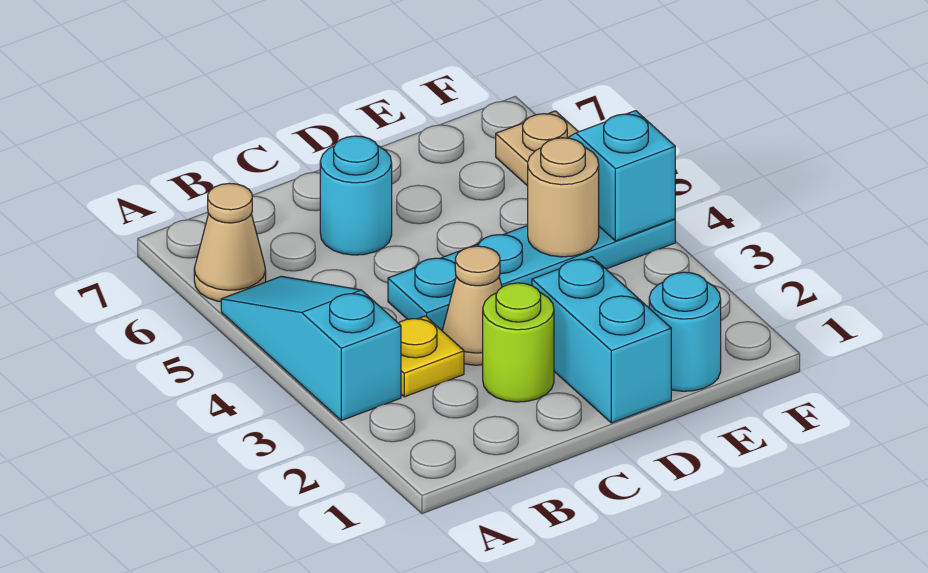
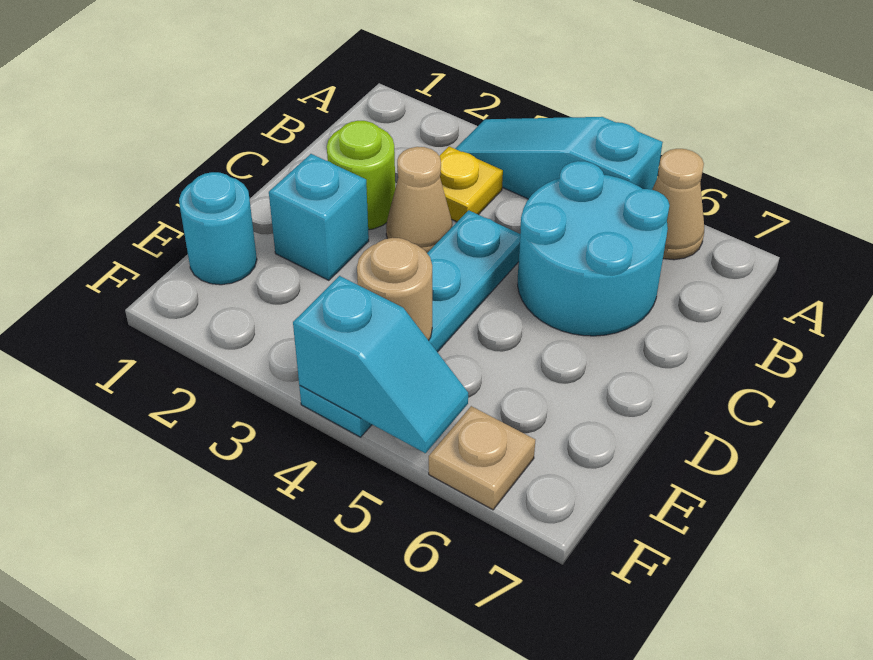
cyan slope A3:A5 level 1 top 3 -> cyan slope A3:A5 level 1 top 5
cyan round brick C6 level 1 -> cyan round brick B5:C6 level 1
cyan brick D1:D2 level 1 -> cyan brick D2 level 1

